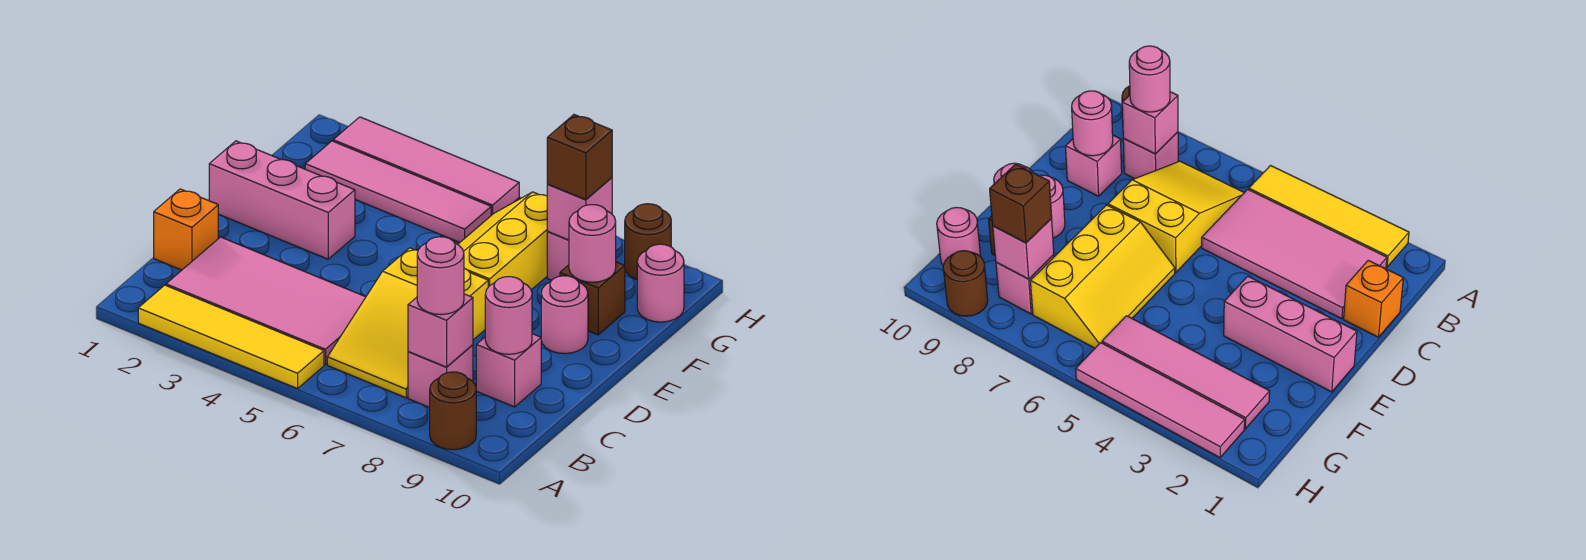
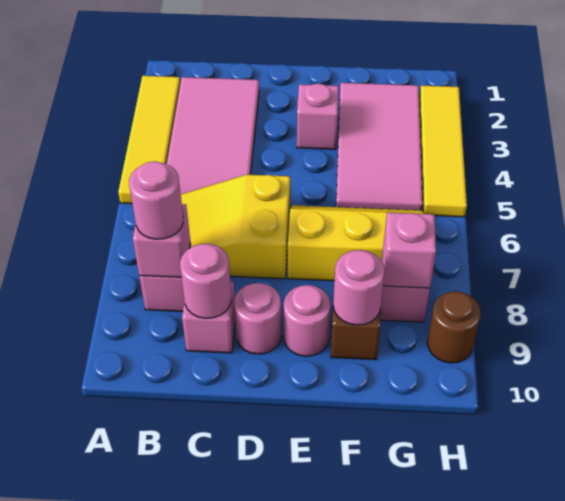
brown round brick A9 level 1 -> none
orange brick C1 level 1 -> none
pink brick E1:E3 level 1 -> pink brick E3 level 1
pink tile G2:G5 level 1 -> pink tile F2:G5 level 1
brown brick G8 level 3 -> none
pink round brick G10 level 1 -> pink round brick D9 level 1
pink tile H2:H5 level 1 -> yellow tile H2:H5 level 1

